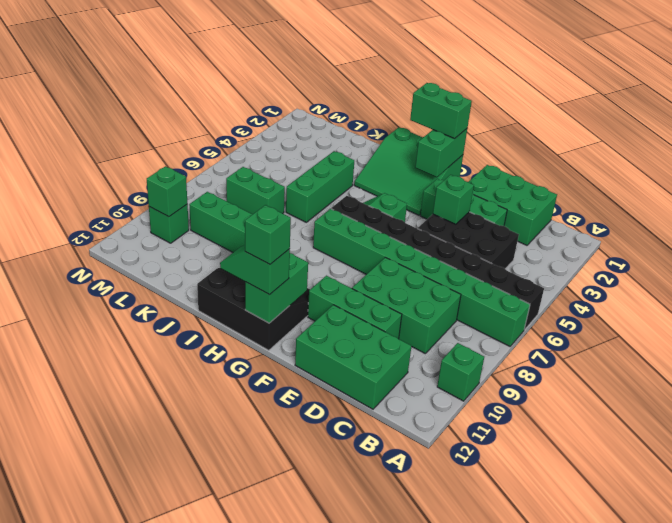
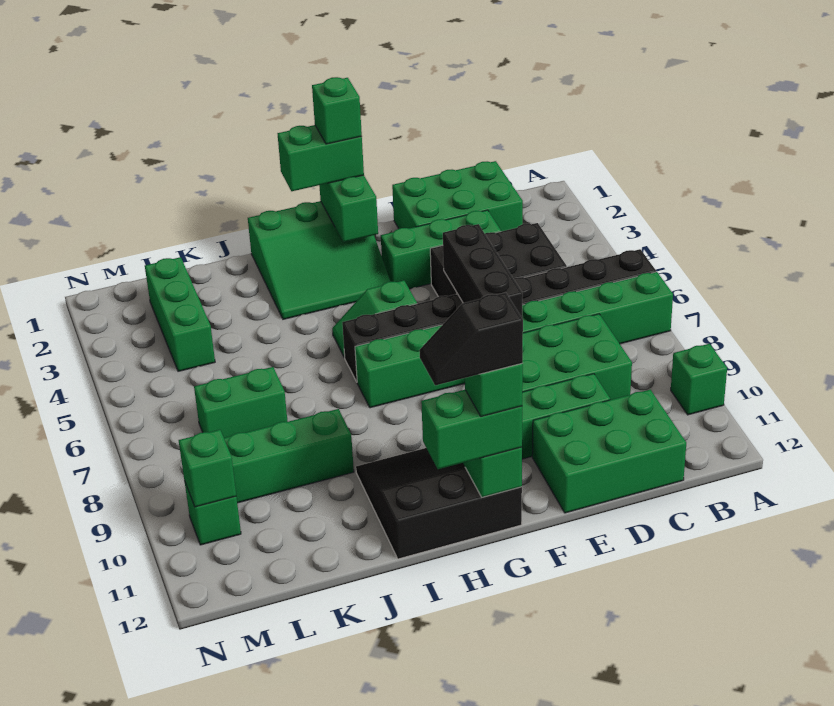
green brick E4 level 2 -> green brick G1 level 4
none -> black brick E5:E7 level 2
green slope G12:H12 level 3 top G -> green brick G12:H12 level 3
none -> black slope G12:H12 level 5 top G
green brick J4:J6 level 1 -> green brick L2:L4 level 1

